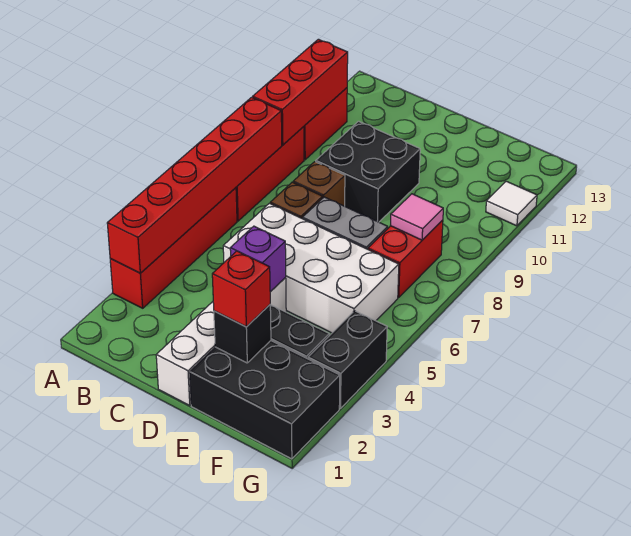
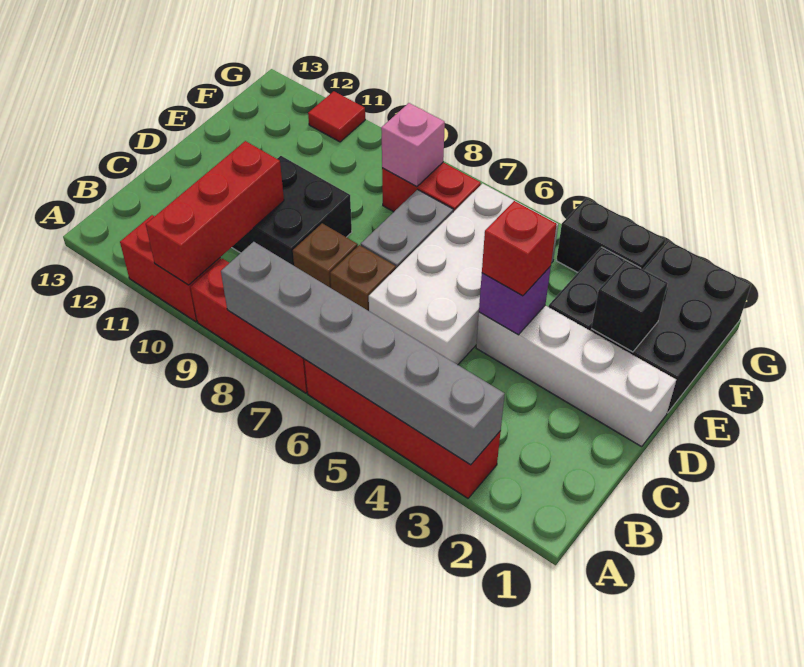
red brick A3:A8 level 2 -> grey brick A3:A8 level 2
red brick A9:A11 level 2 -> red brick A10:C10 level 2
red brick E2 level 3 -> red brick D4 level 3
pink tile F8 level 2 -> pink brick F8 level 2
white tile G11 level 1 -> red tile G11 level 1

